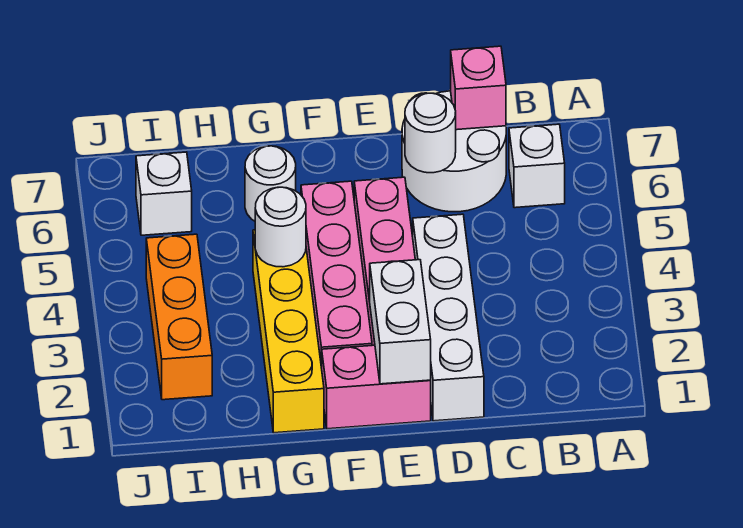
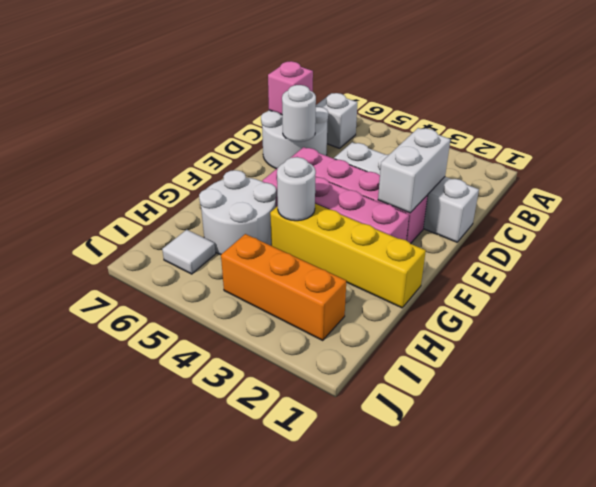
pink brick E1:F1 level 1 -> none
white brick E1:E2 level 2 -> white brick D2:E2 level 2
white round brick G6 level 1 -> white round brick G5:H6 level 1
white brick I6 level 1 -> white tile I6 level 1

